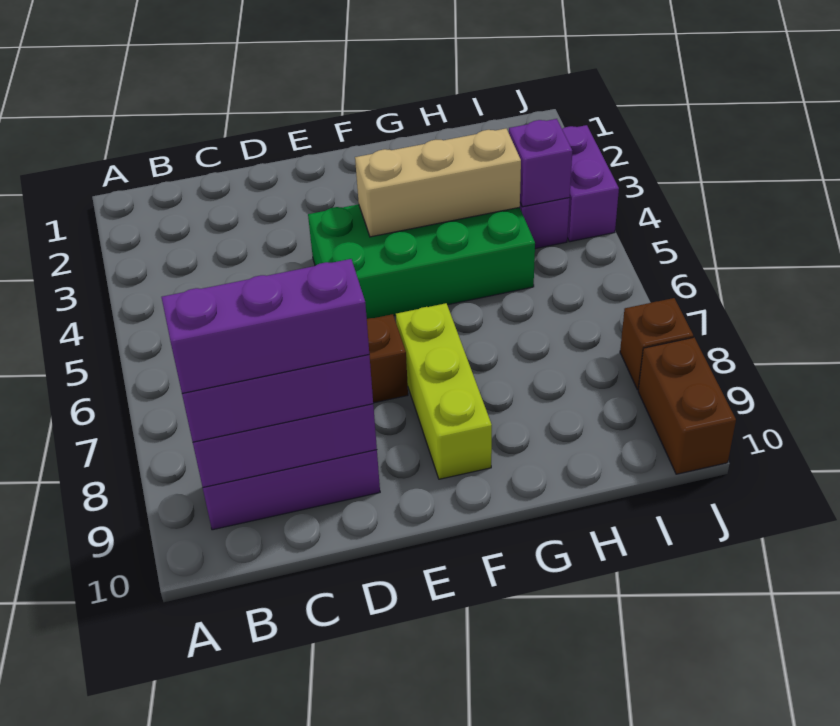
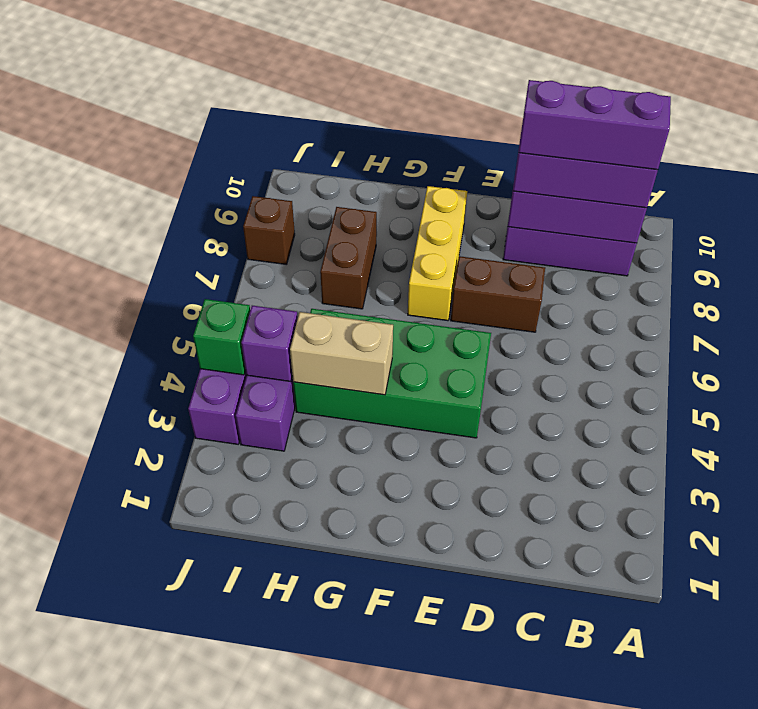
tan brick F4:H4 level 2 -> tan brick G4:H4 level 2
lime brick F7:F9 level 1 -> yellow brick F7:F9 level 1
none -> green brick J4 level 2
brown brick J9:J10 level 1 -> brown brick H7:H8 level 1

